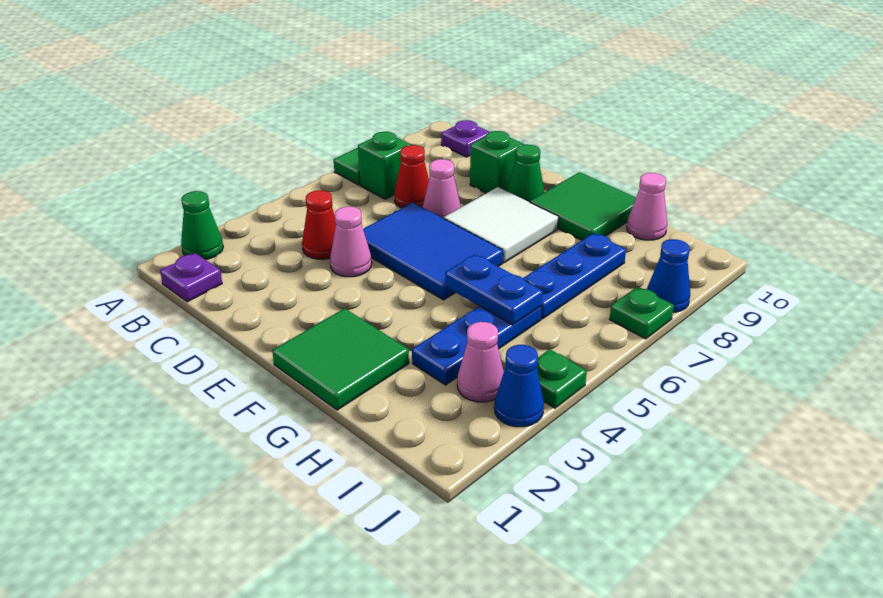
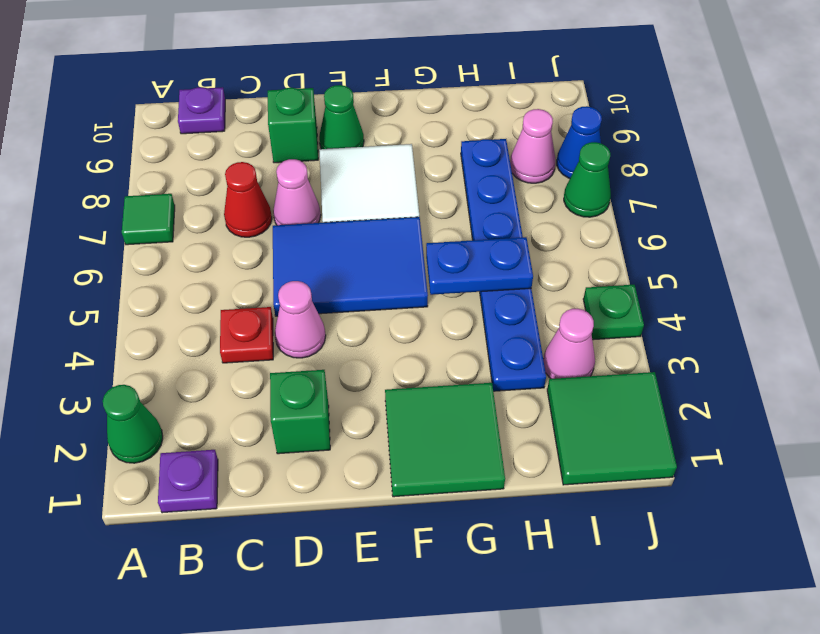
green brick B7 level 1 -> green brick D2 level 1
red cone C4 level 1 -> red plate C4 level 1
green tile F9:G10 level 1 -> green tile I1:J2 level 1
pink cone H10 level 1 -> pink cone I8 level 1
blue cone J3 level 1 -> none
green plate J7 level 1 -> green cone J7 level 1

